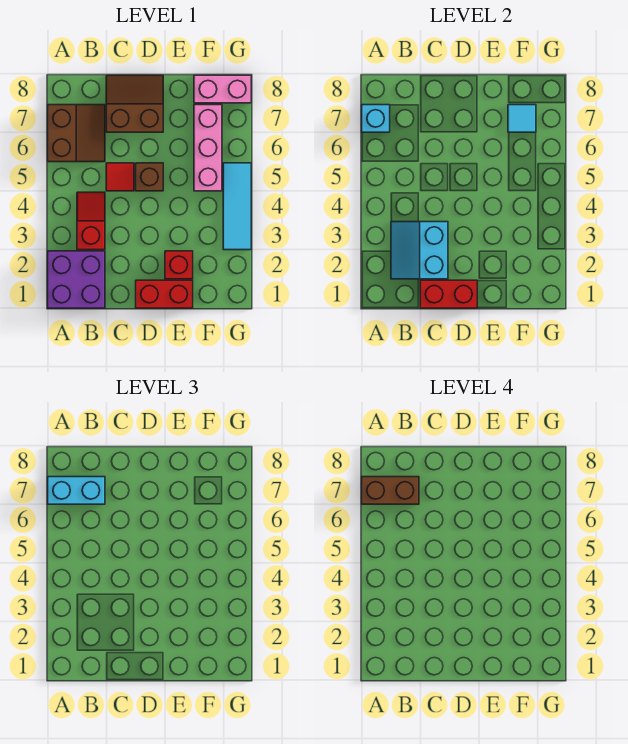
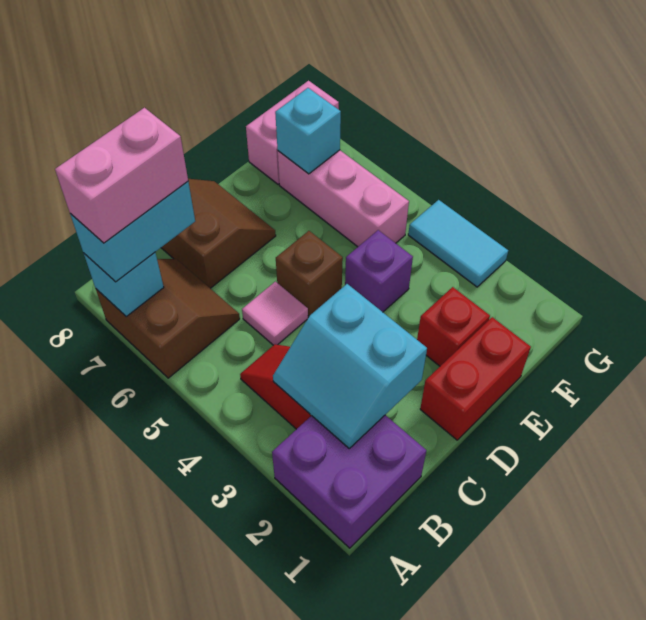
brown brick A7:B7 level 4 -> pink brick A7:B7 level 4
red brick C1:D1 level 2 -> none
red tile C5 level 1 -> pink tile C5 level 1
brown slope C7:D8 level 1 top 7 -> brown slope C7:D8 level 1 top C
none -> purple brick E4 level 1
cyan tile F7 level 2 -> cyan brick F7 level 2
cyan tile G3:G5 level 1 -> cyan tile G3:G4 level 1

